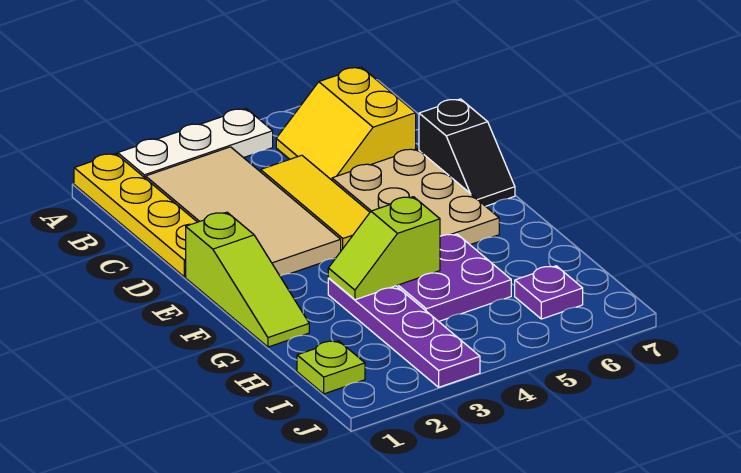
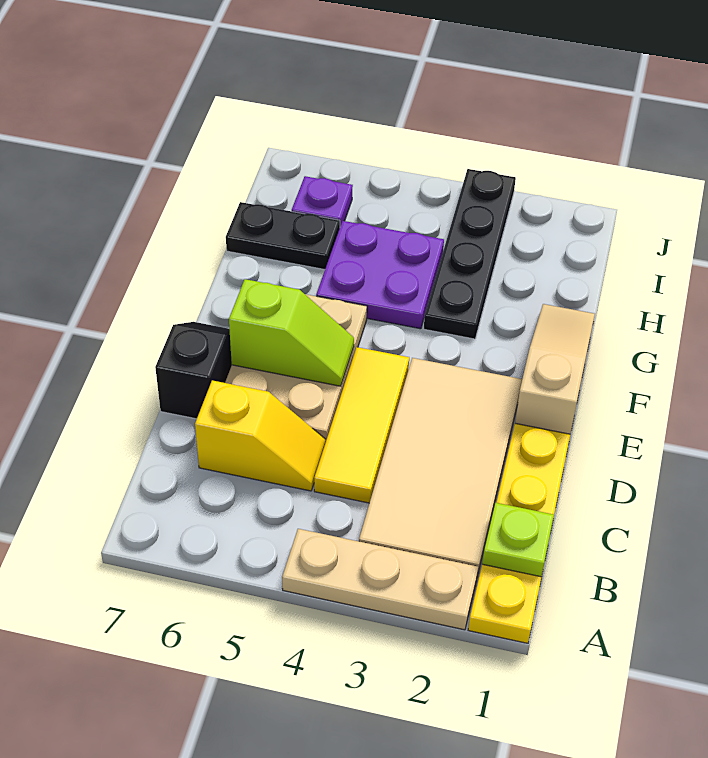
white plate A2:A4 level 1 -> tan plate A2:A4 level 1
yellow slope B5:C6 level 1 top 6 -> yellow slope C5:C6 level 1 top 6
lime slope E1:G1 level 1 top E -> tan slope E1:G1 level 1 top E
purple plate G3:J3 level 1 -> black plate G3:J3 level 1
lime slope G3:G4 level 2 top 4 -> lime slope E5:E6 level 2 top 6
none -> black plate H6:H7 level 1
lime plate I1 level 1 -> lime plate B1 level 2

